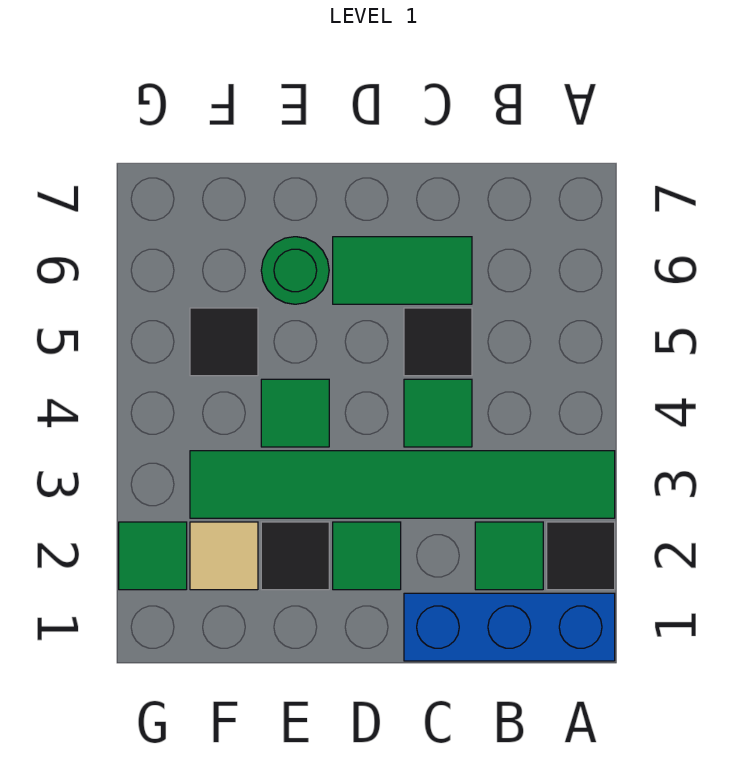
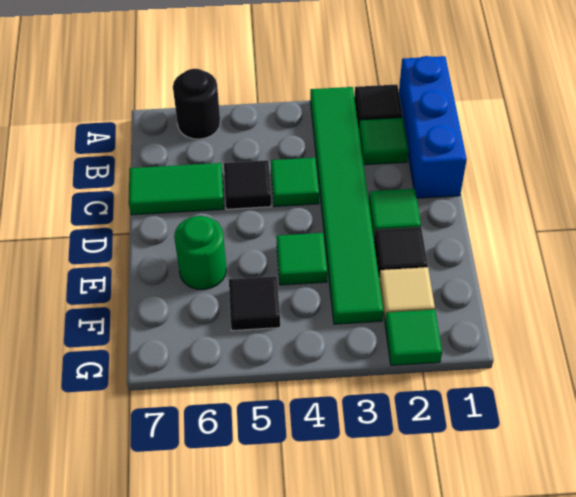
none -> black round brick A6 level 1
green tile C6:D6 level 1 -> green tile C6:C7 level 1

